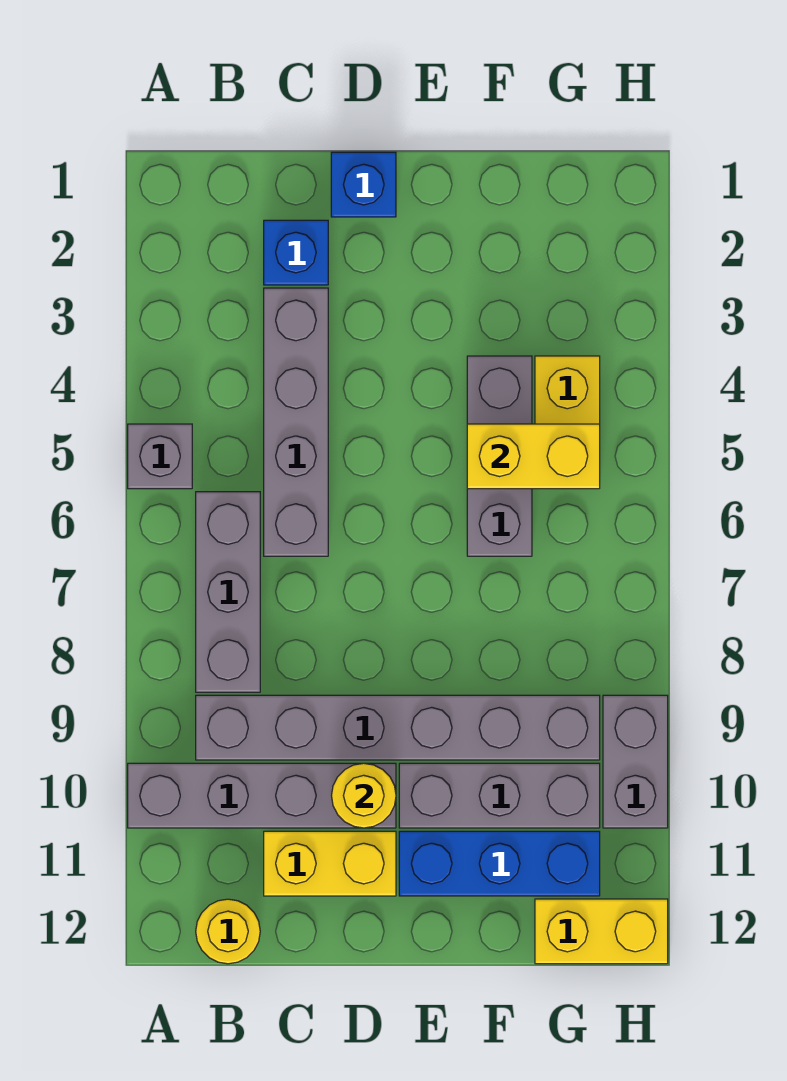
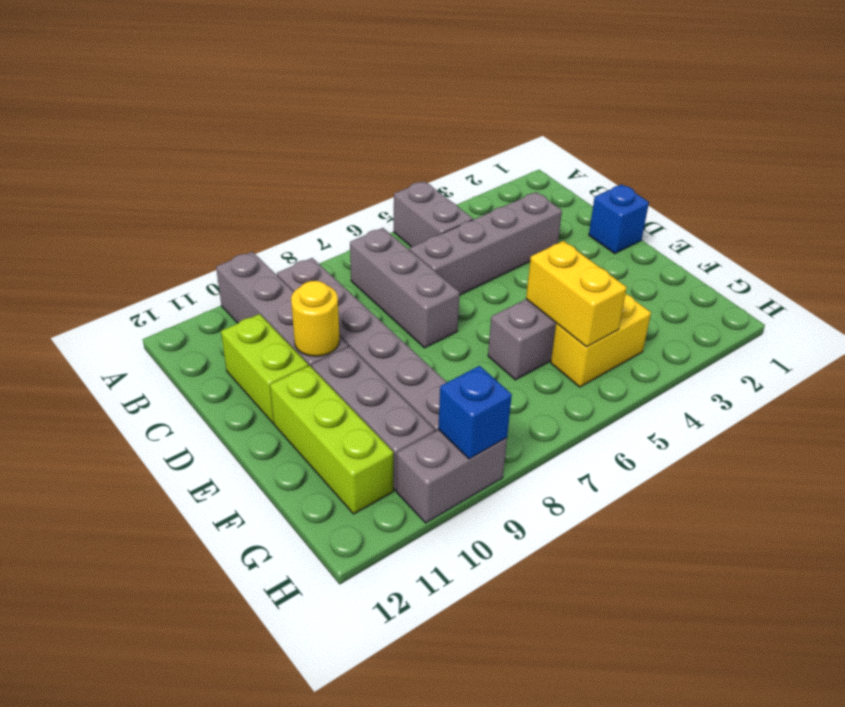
grey brick A5 level 1 -> grey brick A5:B5 level 1
grey brick B6:B8 level 1 -> grey brick B7:D7 level 1
yellow round brick B12 level 1 -> none
blue brick C2 level 1 -> blue brick H9 level 2
yellow brick C11:D11 level 1 -> lime brick C11:D11 level 1
blue brick E11:G11 level 1 -> lime brick E11:G11 level 1
yellow brick G12:H12 level 1 -> none

